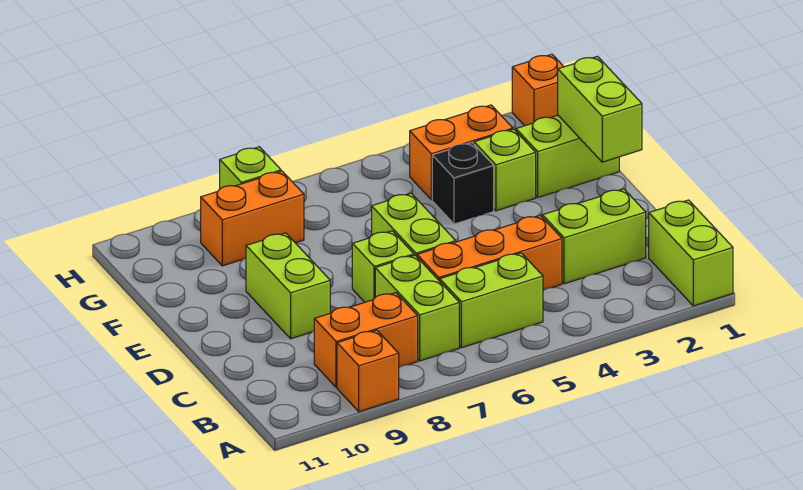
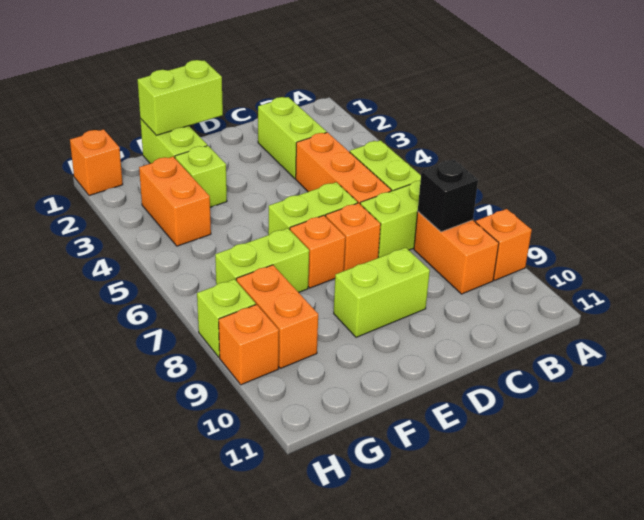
lime brick A1:B1 level 1 -> lime brick F7:G7 level 1
lime brick D7 level 1 -> orange brick D7 level 1
none -> orange brick E7 level 1
black brick F4 level 1 -> black brick B8 level 2
none -> orange brick H9 level 1

